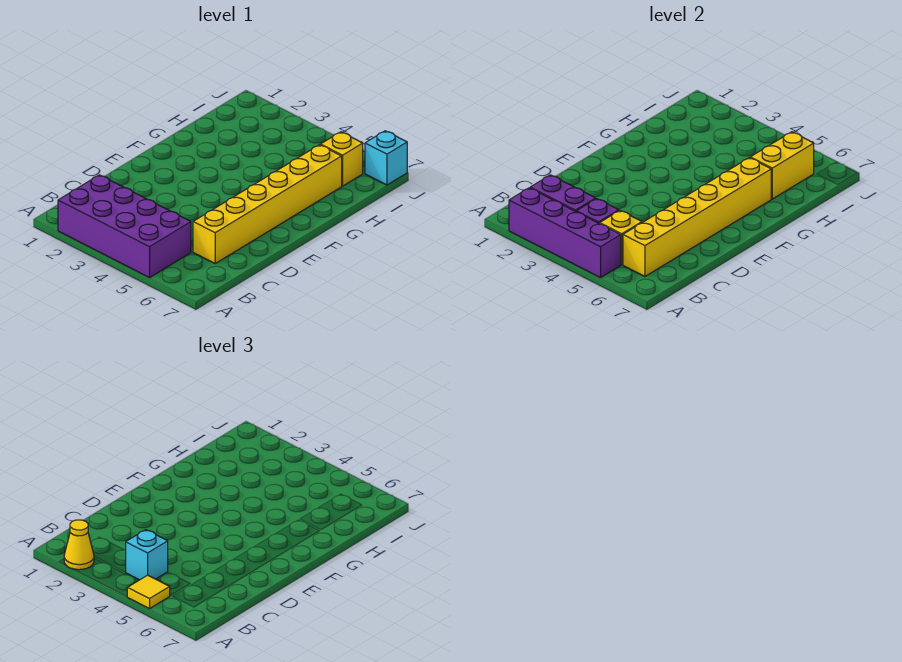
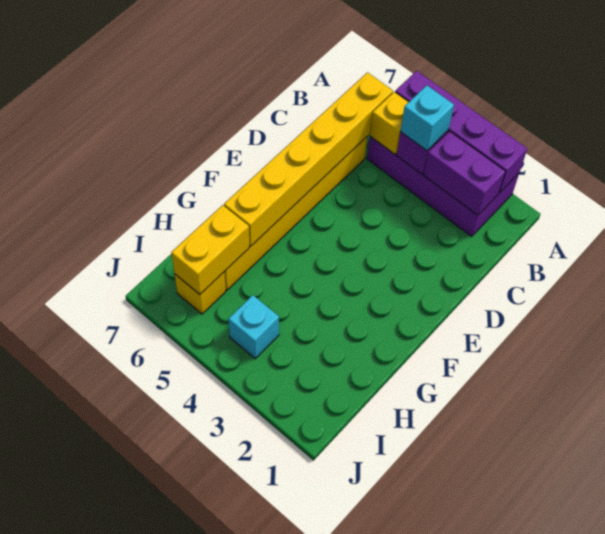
yellow cone A2 level 3 -> none
yellow tile A5 level 3 -> none
cyan brick J7 level 1 -> cyan brick I4 level 1

